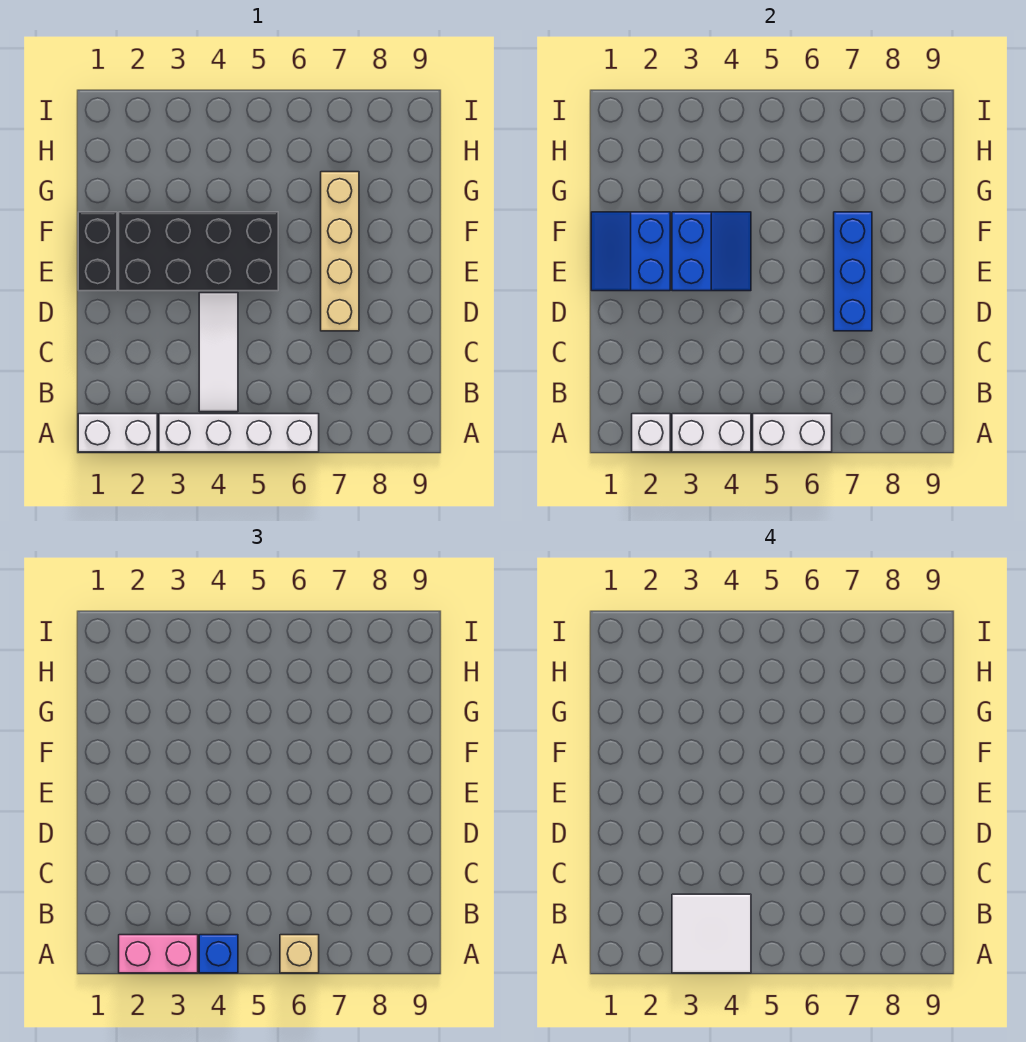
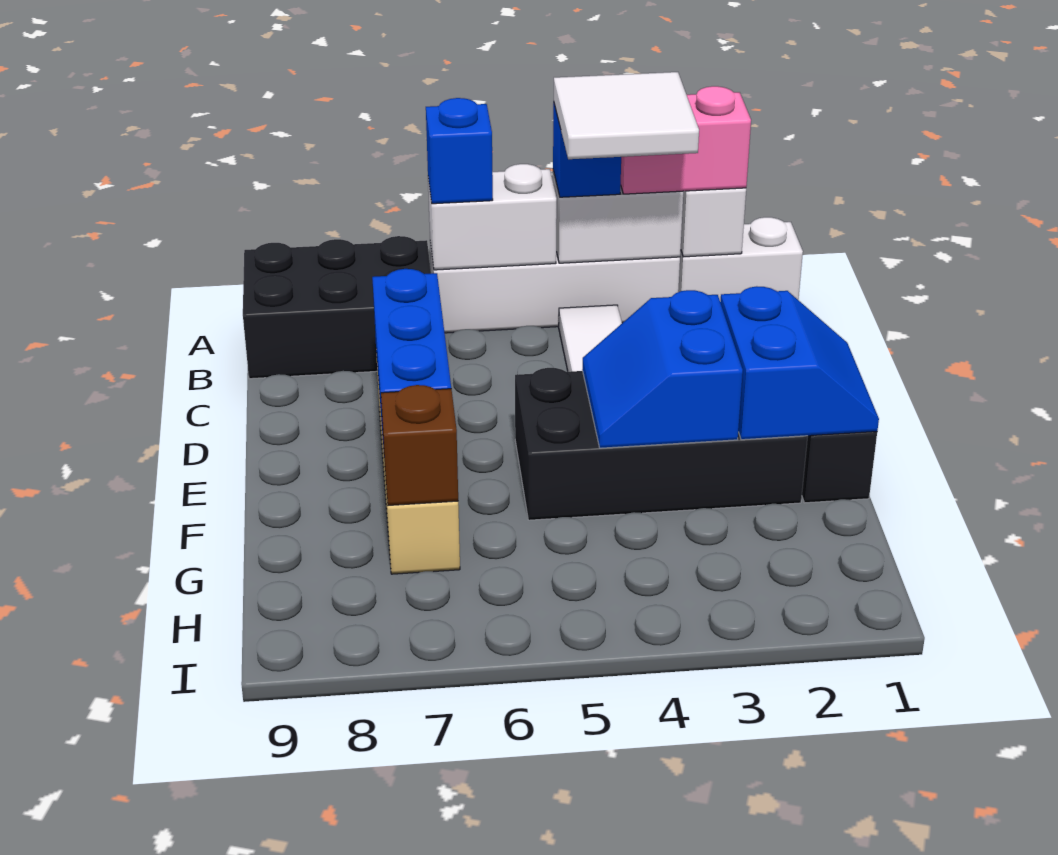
tan brick A6 level 3 -> blue brick A6 level 3
none -> black brick A7:B9 level 1
none -> brown brick G7 level 2

